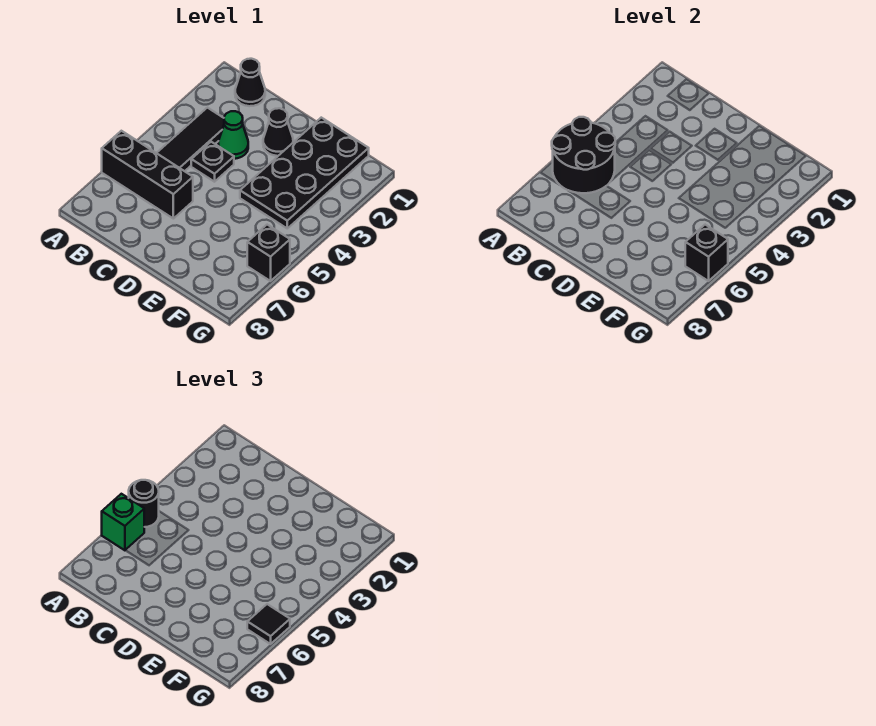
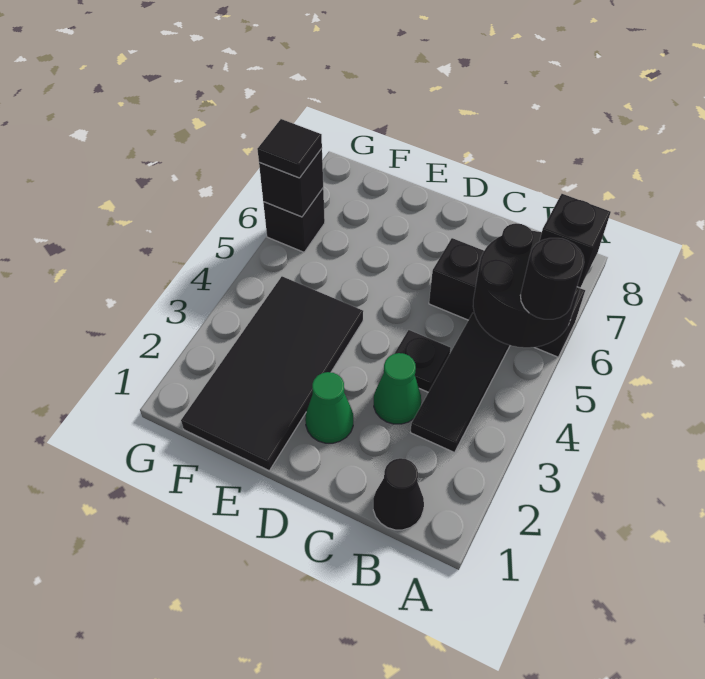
green brick A6 level 3 -> black brick A6 level 3
black cone D2 level 1 -> green cone D2 level 1
black plate E1:F4 level 1 -> black tile E1:F4 level 1

